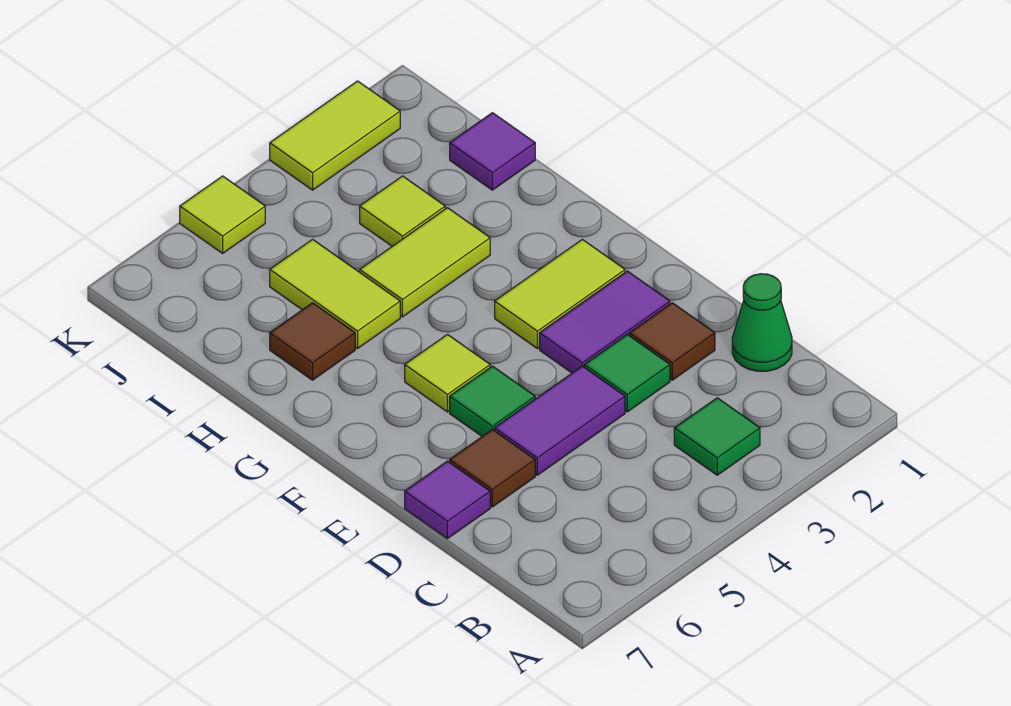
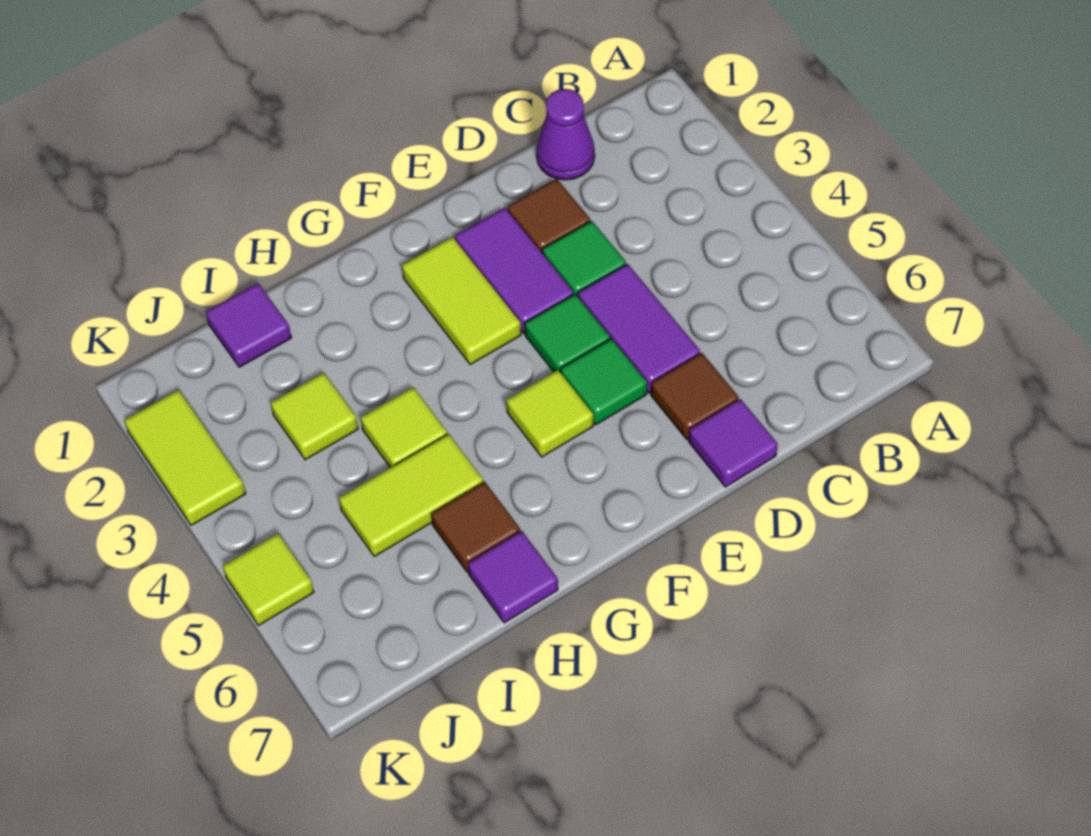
green tile B3 level 1 -> green tile E4 level 1
green cone C1 level 1 -> purple cone C1 level 1
lime tile H3:H4 level 1 -> lime tile H4 level 1
none -> purple tile H7 level 1

